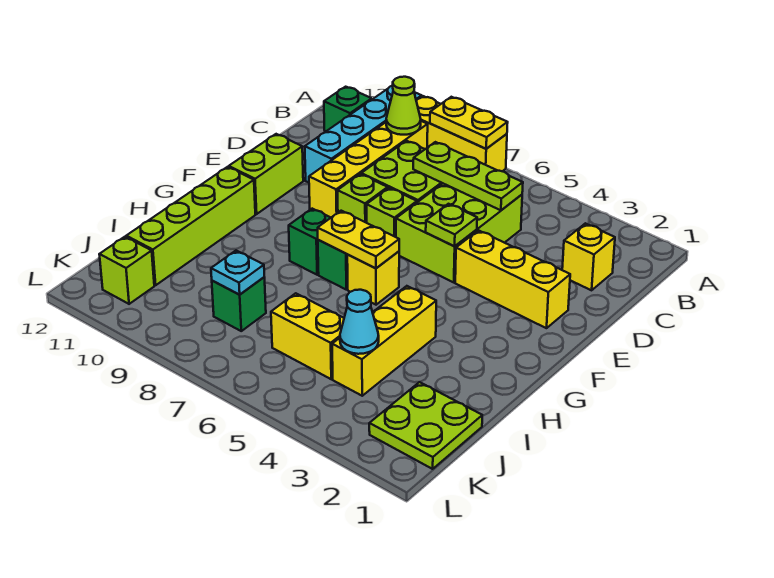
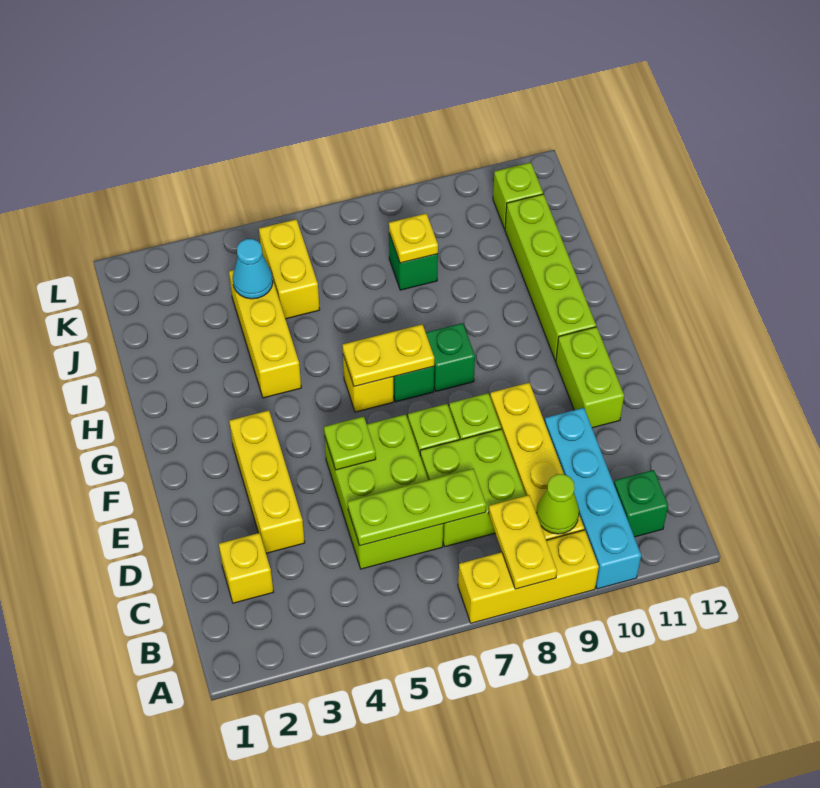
yellow plate A7:A8 level 2 -> yellow plate A8:B8 level 2
yellow brick E2:E4 level 1 -> yellow brick D3:F3 level 1
lime plate J1:K2 level 1 -> none
yellow brick J5:J6 level 1 -> yellow brick J5:K5 level 1
cyan plate J8 level 2 -> yellow plate J8 level 2

